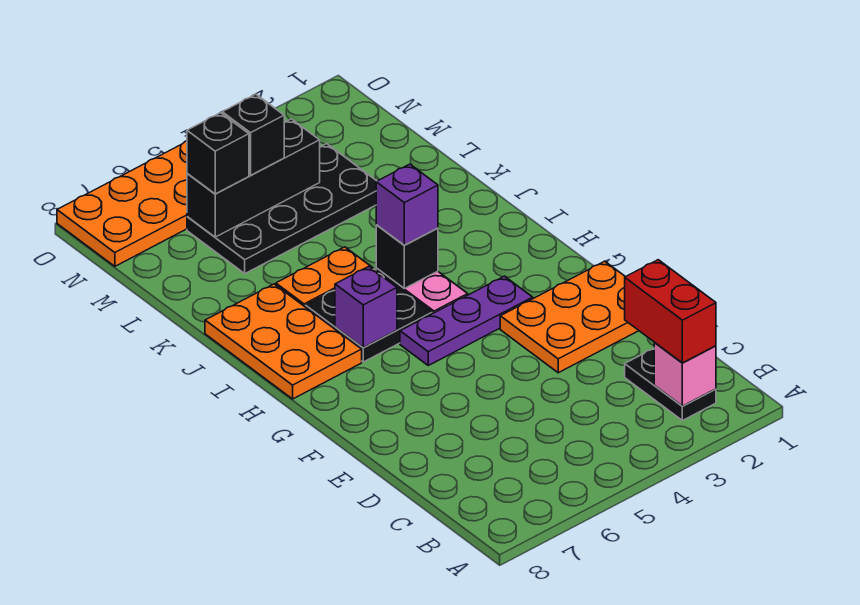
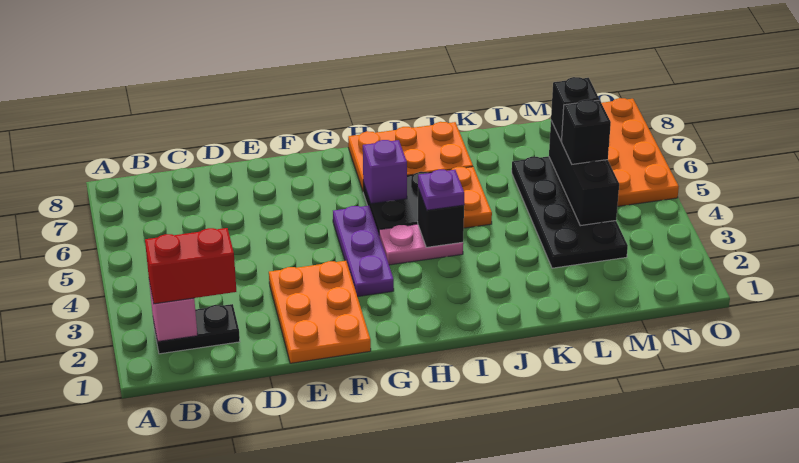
purple brick I4 level 3 -> purple plate I4 level 3

